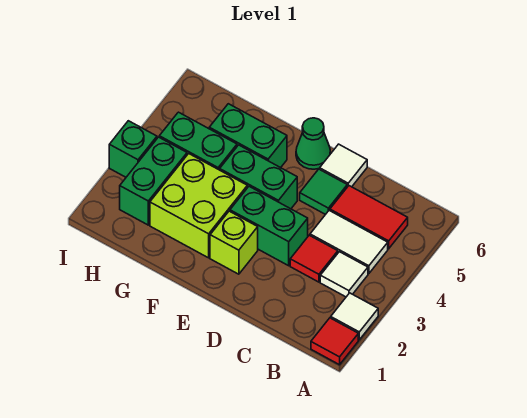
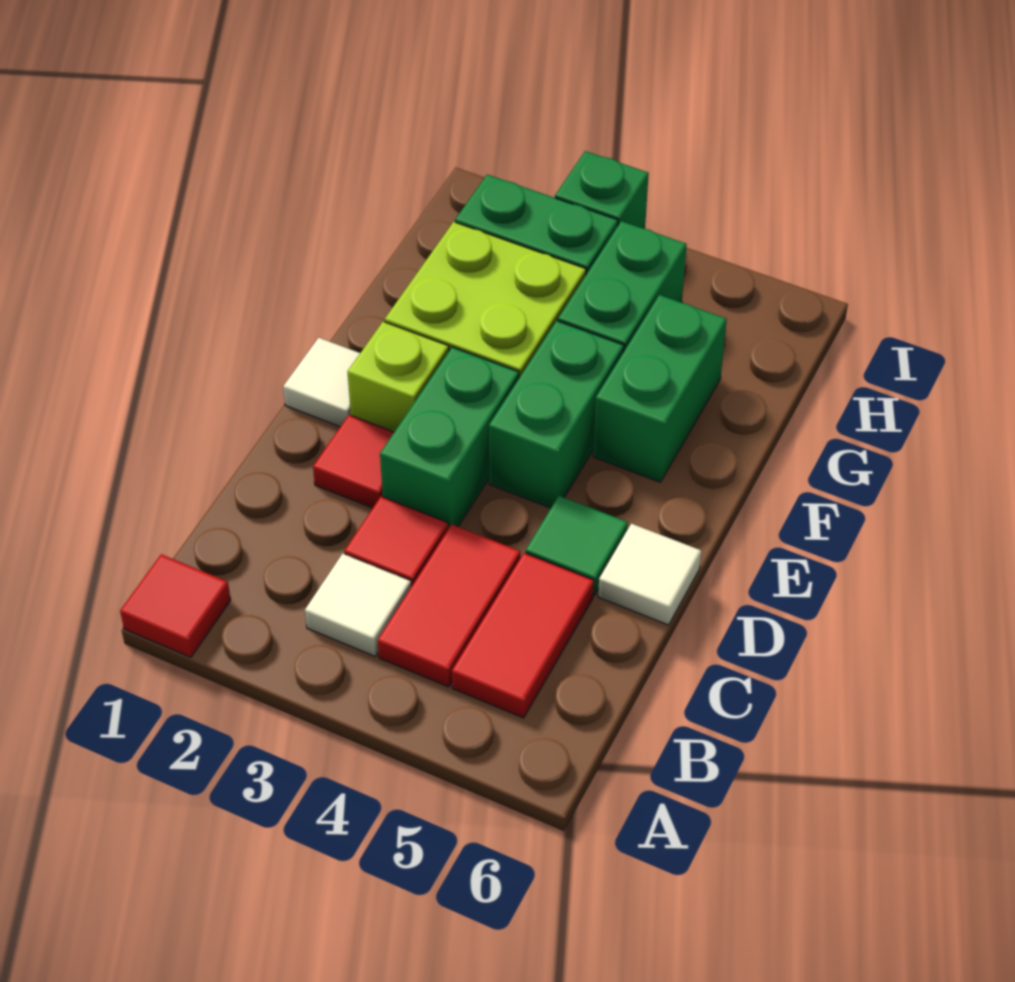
white tile A2 level 1 -> white tile E1 level 1
white tile B4:C4 level 1 -> red tile B4:C4 level 1
none -> red tile D2 level 1
green cone E6 level 1 -> none

